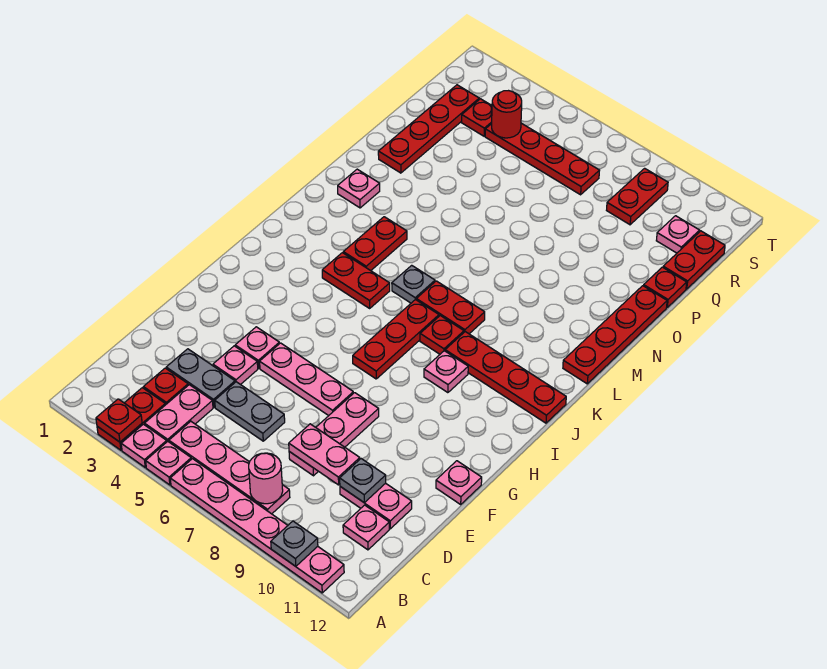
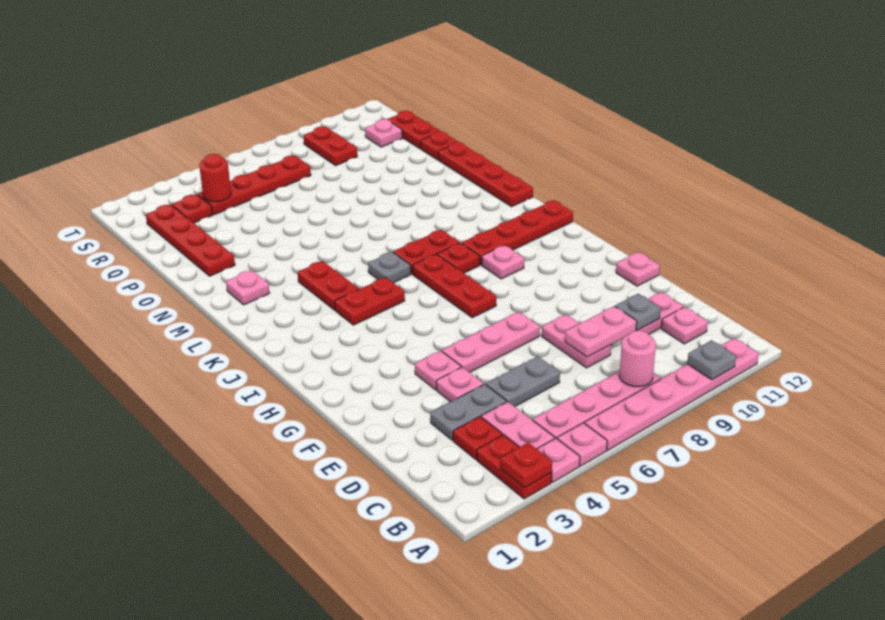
pink plate D8:F8 level 1 -> pink plate D8:E8 level 1

